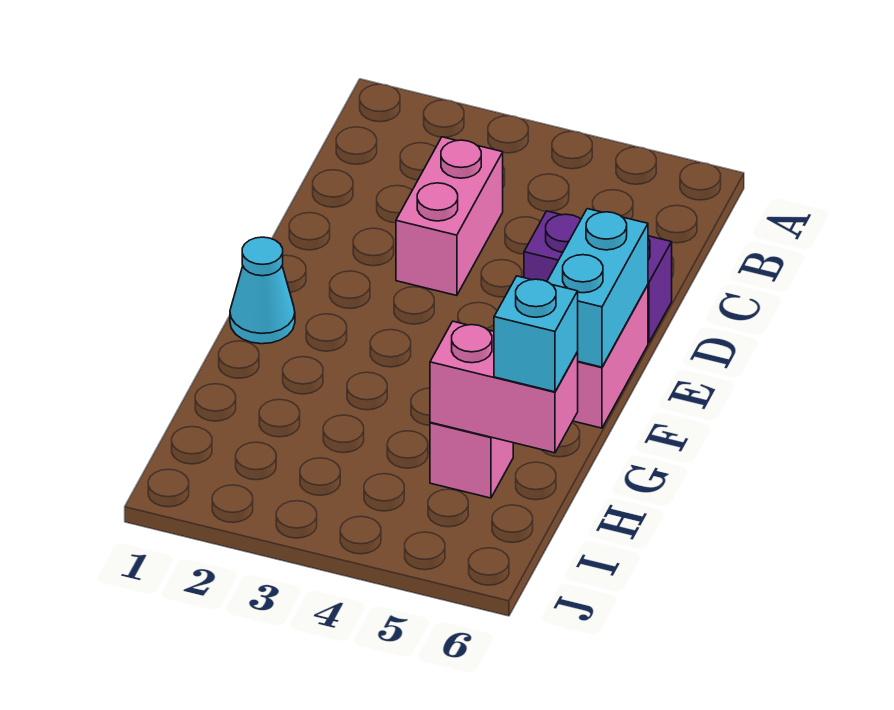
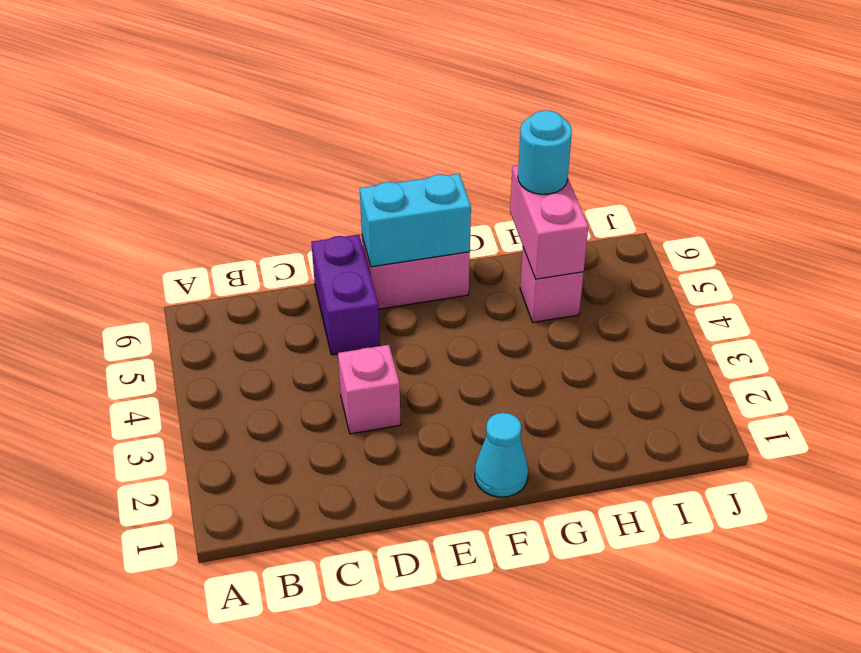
pink brick C3:D3 level 1 -> pink brick D3 level 1
cyan brick H6 level 3 -> cyan round brick H6 level 3

